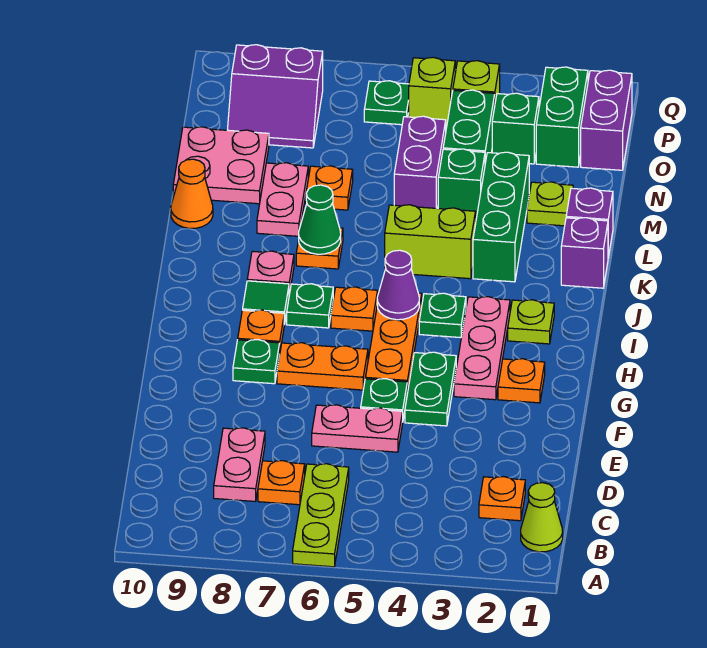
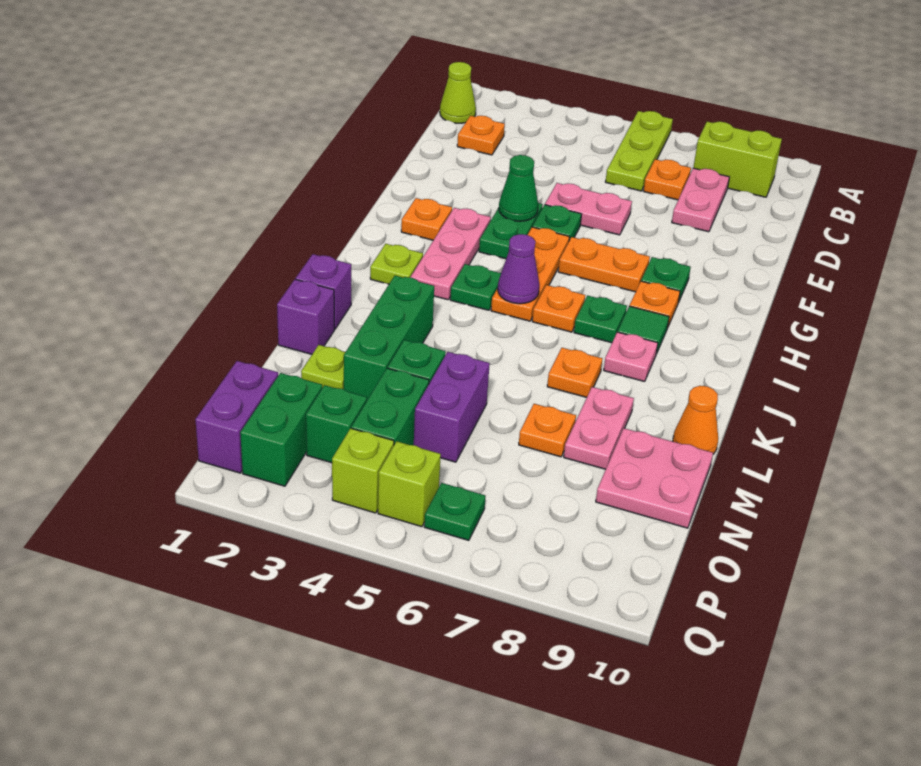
lime brick K4:K5 level 1 -> lime brick B8:B9 level 1
green cone K7 level 2 -> green cone F4 level 2
purple slope O8:P9 level 1 top P -> none

